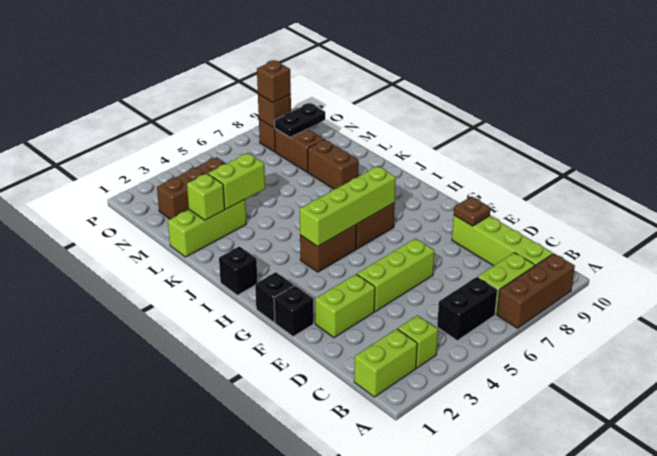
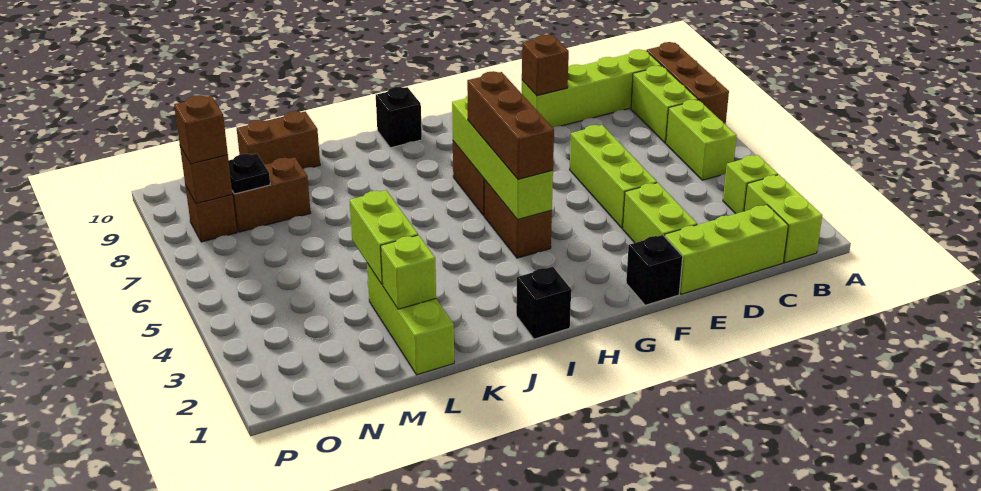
black brick B5:B6 level 1 -> lime brick B5:B6 level 1
none -> lime brick C1:E1 level 1
brown plate E9 level 2 -> brown brick E9 level 2
black brick G1 level 1 -> black brick I10 level 1
brown brick K8:L8 level 1 -> brown brick L10:M10 level 1
brown brick N2:N4 level 1 -> brown brick H4:H6 level 3
black plate N8:N9 level 2 -> black plate N8 level 2

